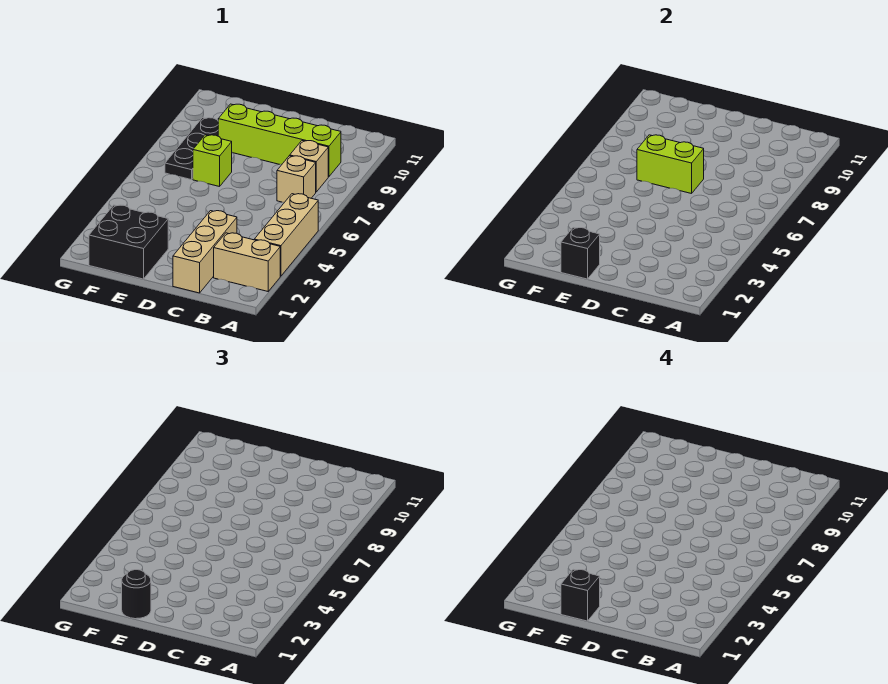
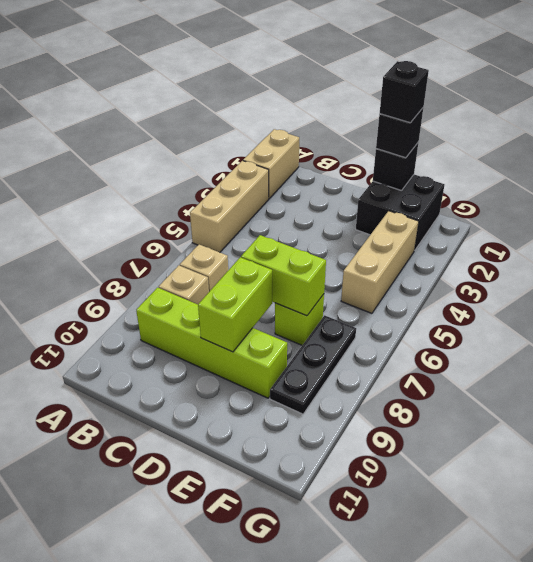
tan brick A2:B2 level 1 -> tan brick A1:A2 level 1
tan brick C1:C3 level 1 -> tan brick F3:F5 level 1
none -> lime brick D8:D9 level 2
black round brick E1 level 3 -> black brick E1 level 3

